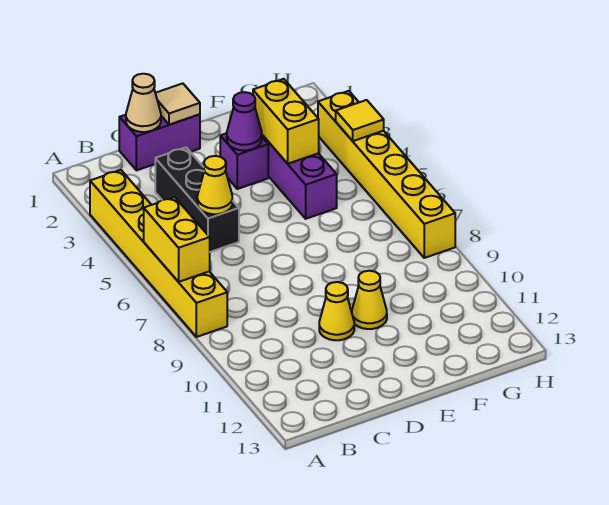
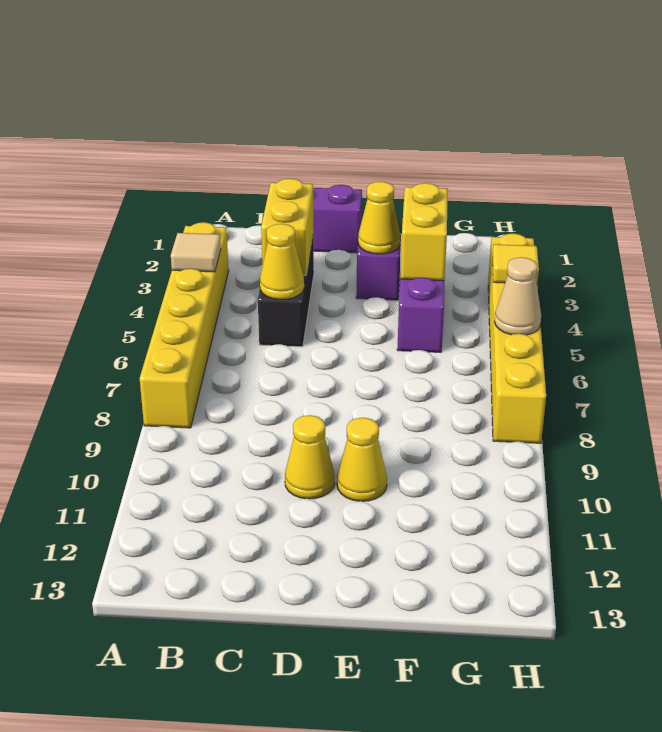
yellow brick A6:A7 level 2 -> yellow brick C3:C4 level 2
tan cone C1 level 2 -> tan cone H6 level 2
tan tile D1 level 2 -> tan tile A4 level 2
purple cone E3 level 2 -> yellow cone E3 level 2

